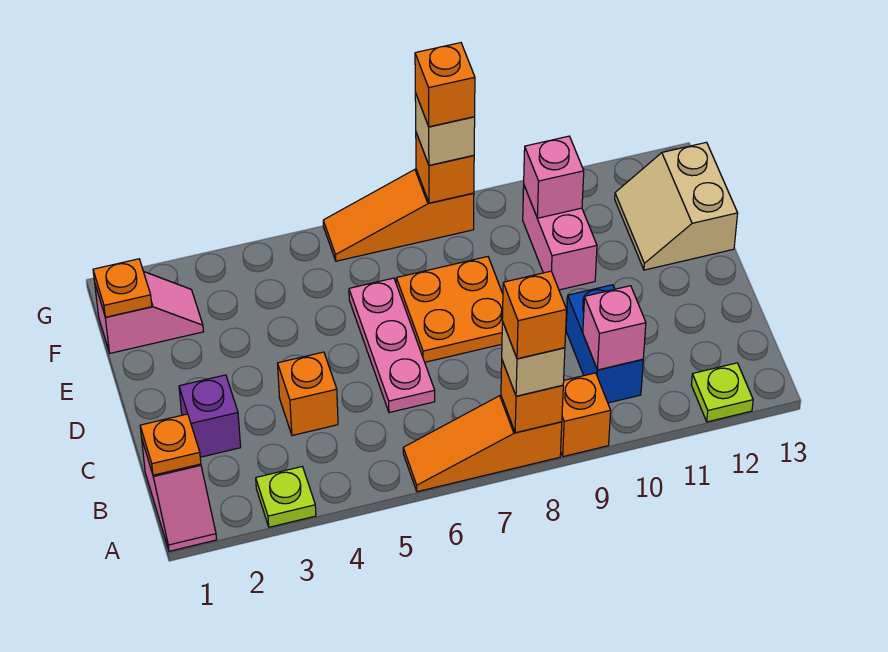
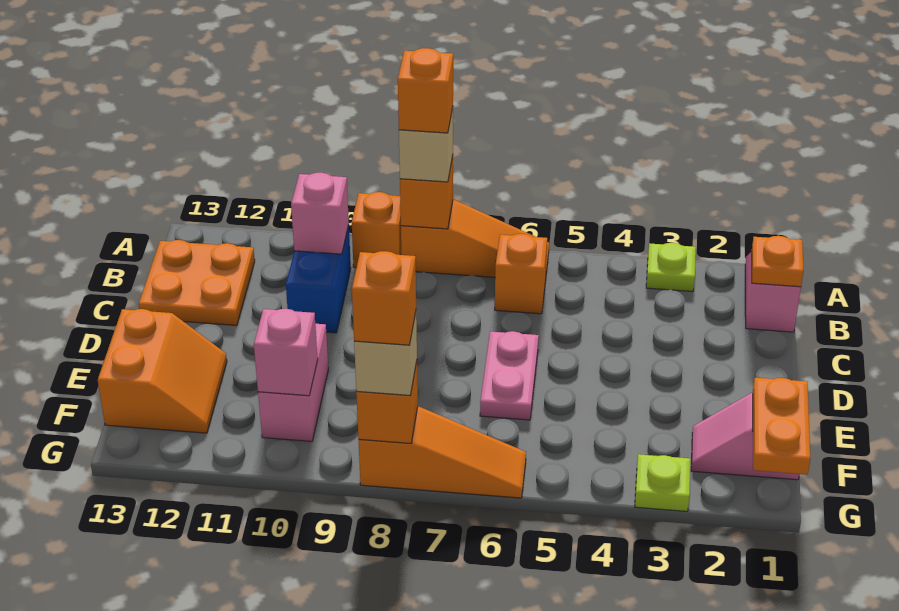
lime plate A12 level 1 -> lime plate G3 level 1
purple brick C2 level 1 -> none
orange brick C4 level 1 -> orange brick B6 level 1
pink plate C6:E6 level 1 -> pink plate D6:E6 level 1
orange plate D7:E8 level 1 -> orange plate B12:C13 level 1
tan slope E12:F13 level 1 top 13 -> orange slope E12:F13 level 1 top 13
orange plate F1 level 2 -> orange plate F1:G1 level 2

